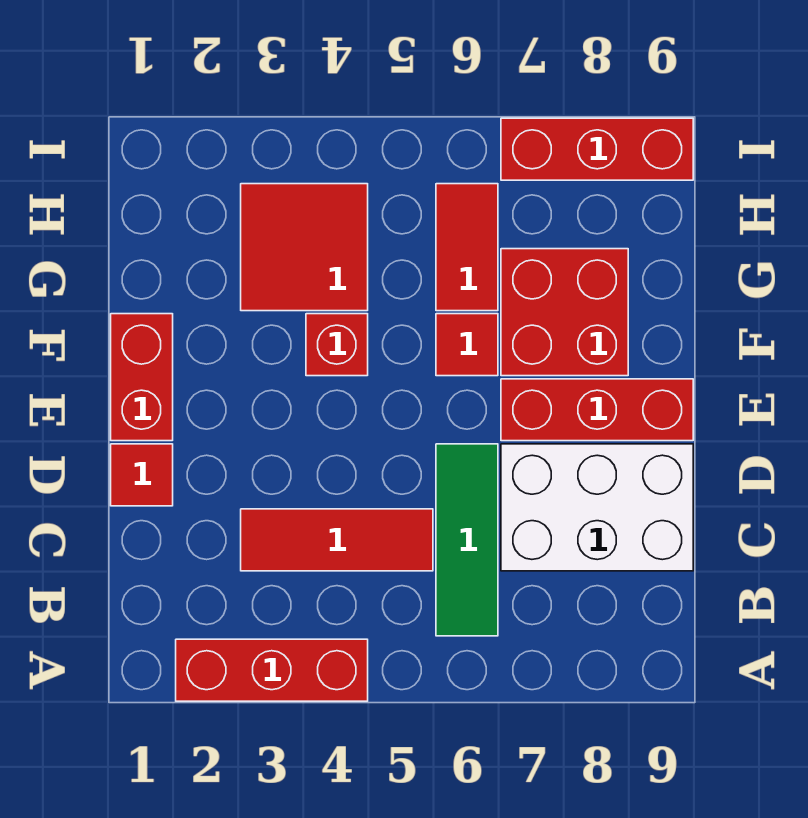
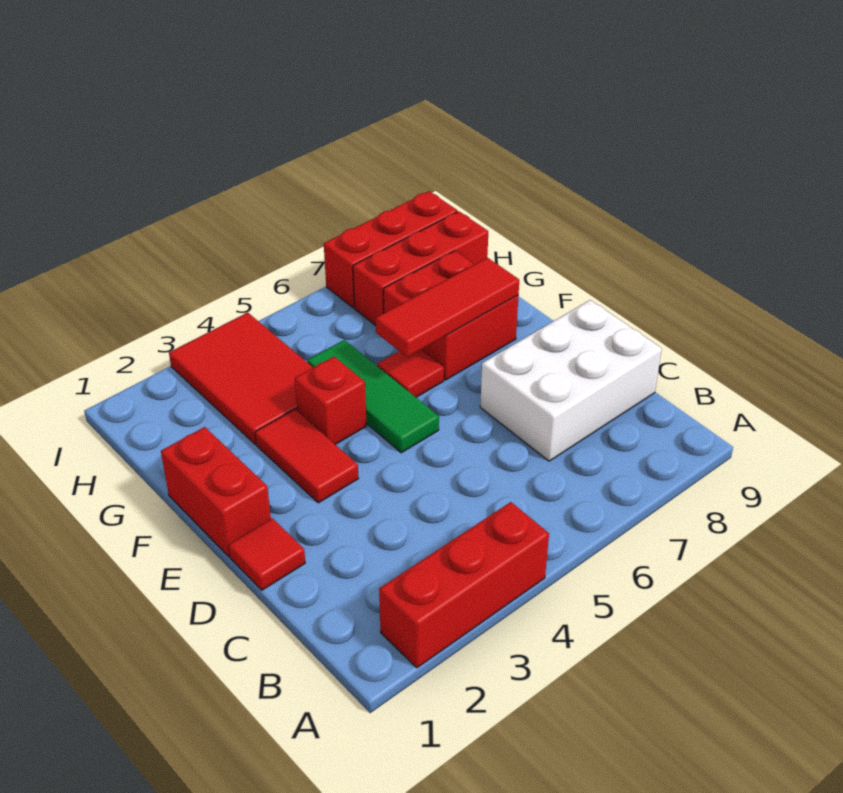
green tile B6:D6 level 1 -> green tile E5:G5 level 1
red tile C3:C5 level 1 -> red tile F6:F8 level 2
red brick E7:E9 level 1 -> red brick H7:H9 level 1
red tile G3:H4 level 1 -> red tile G3:I4 level 1
red tile G6:H6 level 1 -> red tile E3:F3 level 1

